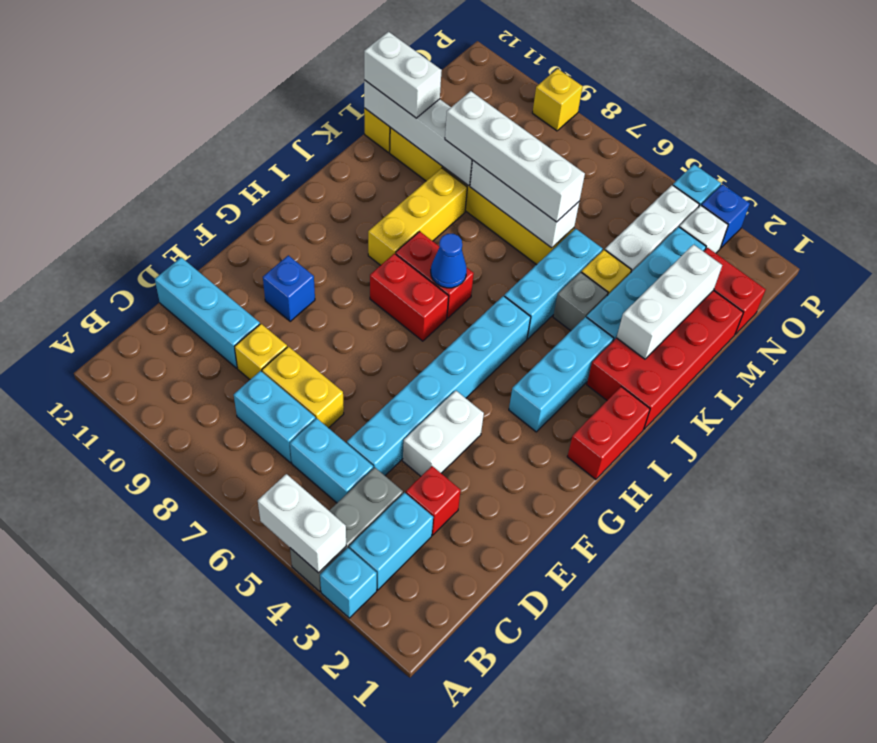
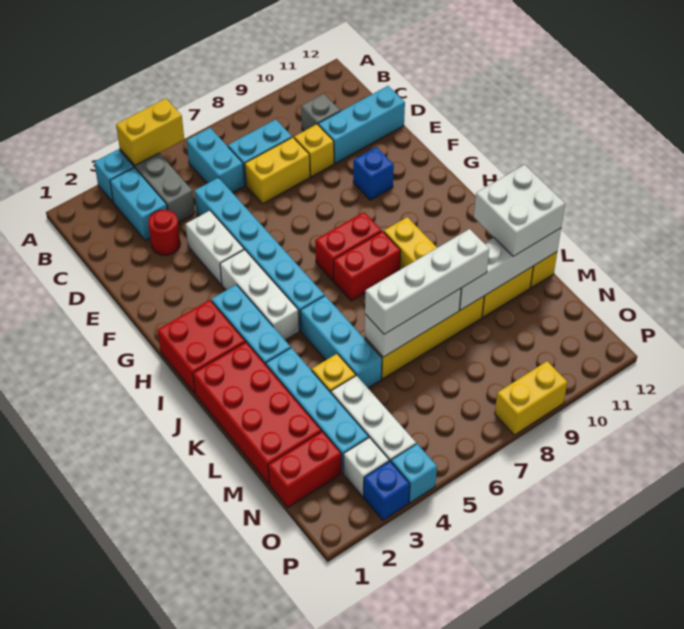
white brick A4:A5 level 2 -> yellow brick A4:A5 level 2
cyan brick C5:C6 level 1 -> cyan brick B6:C6 level 1
red brick D3 level 1 -> red round brick D3 level 1
red brick H1:I1 level 1 -> red brick H1:I2 level 1
blue cone I7 level 2 -> none
white brick K2:M2 level 2 -> white brick G4:I4 level 1
grey brick K4 level 1 -> grey brick C10 level 1
white brick L11:L12 level 3 -> white brick K11:L12 level 3
yellow brick P9 level 1 -> yellow brick P8:P9 level 1

